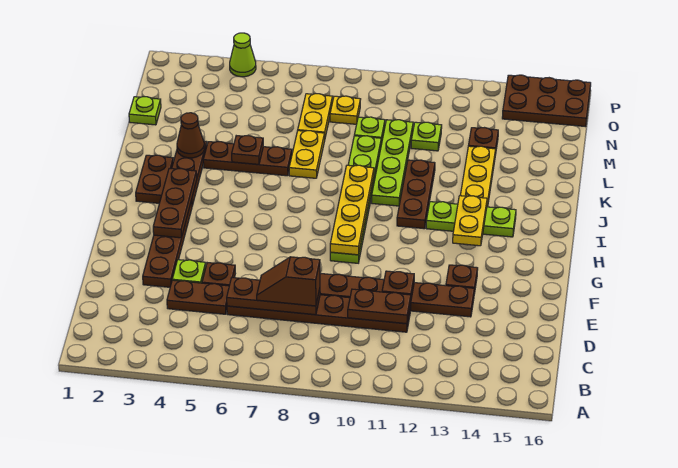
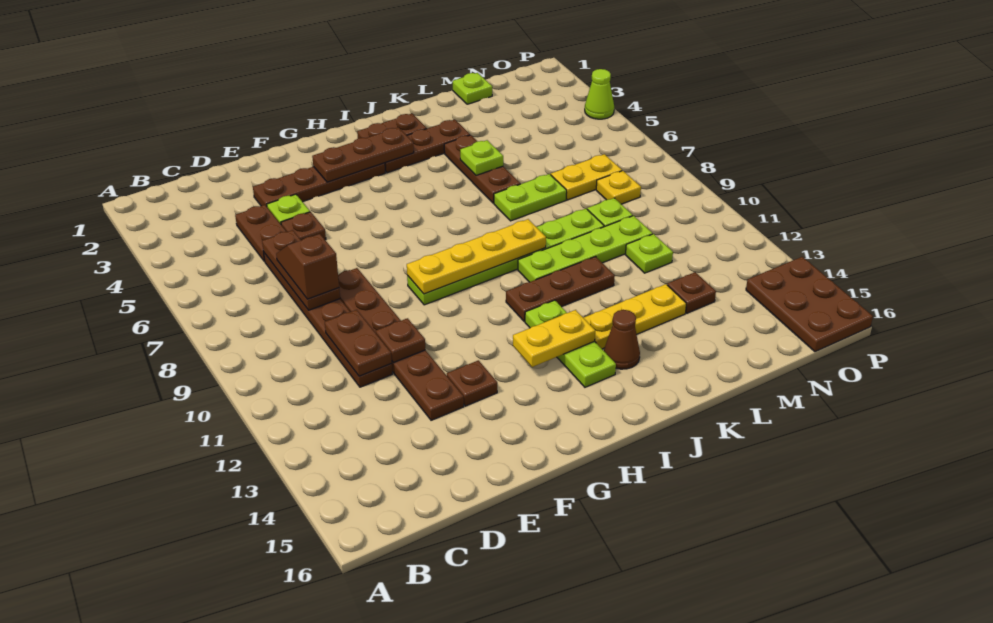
brown cone K3 level 2 -> brown cone J14 level 1
brown plate K5 level 2 -> lime plate K5 level 2
yellow plate K7:L7 level 1 -> lime plate K7:L7 level 1

